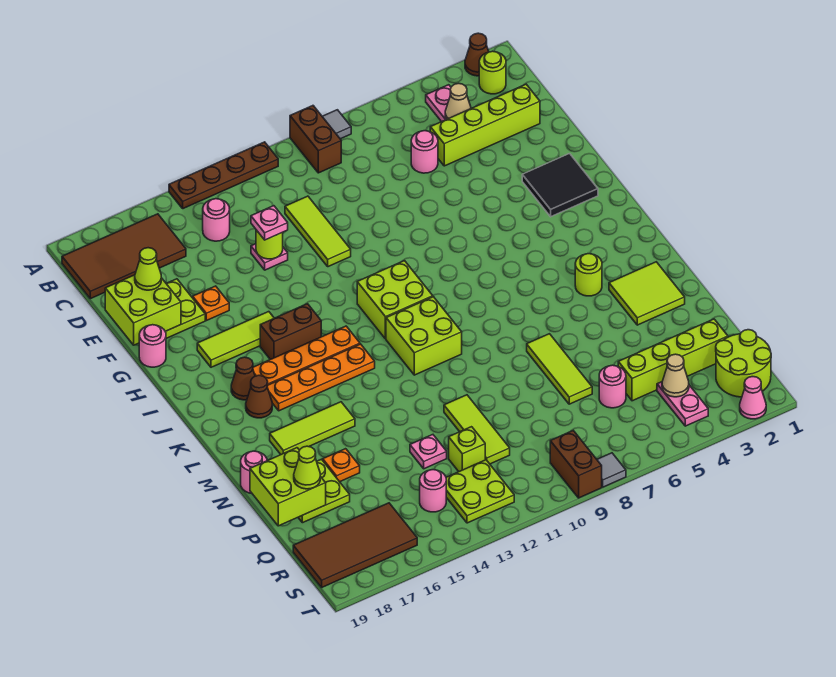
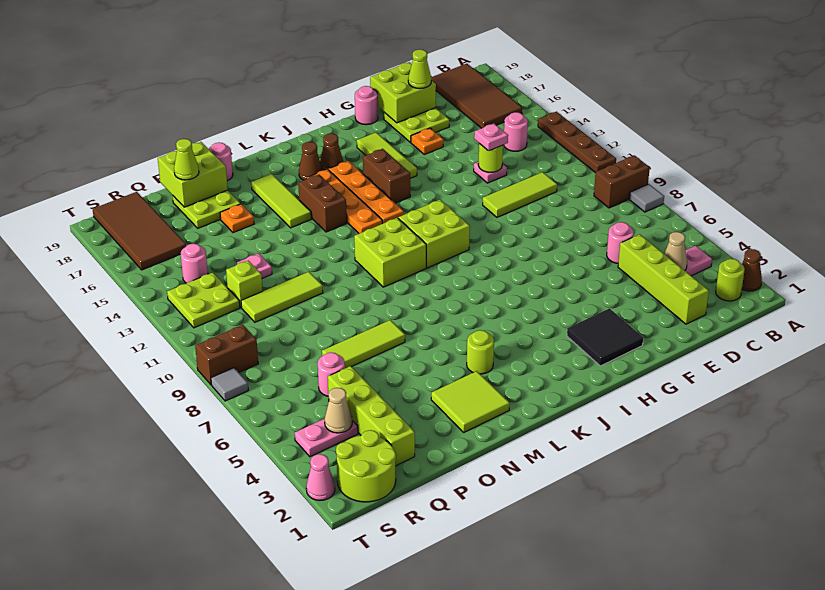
none -> brown brick L14:L15 level 1

